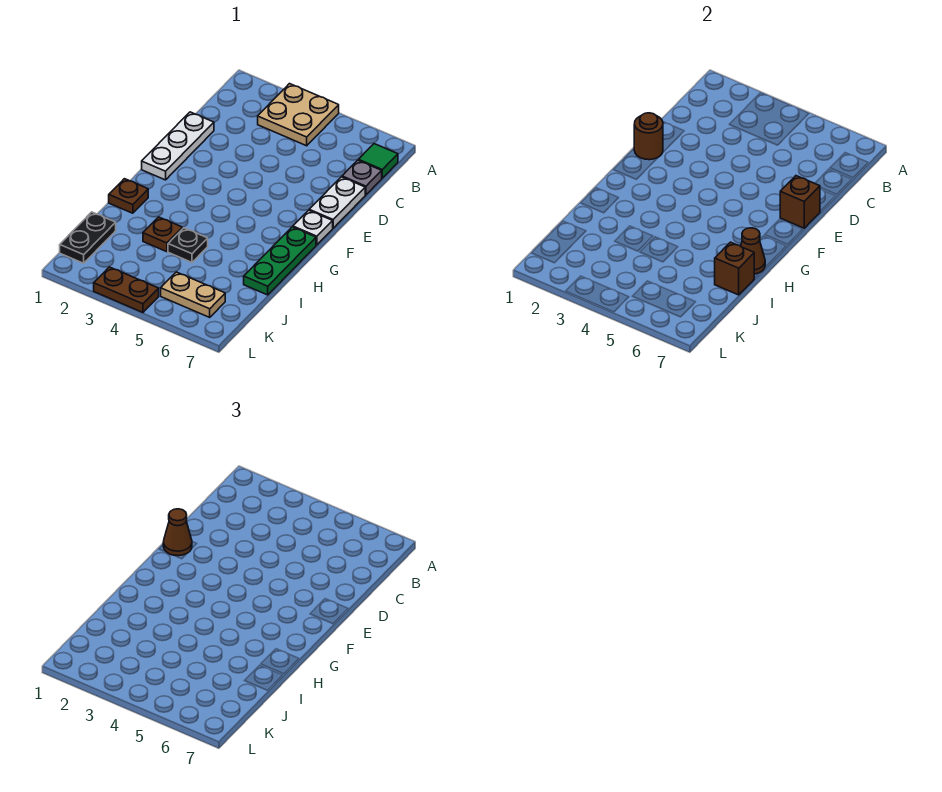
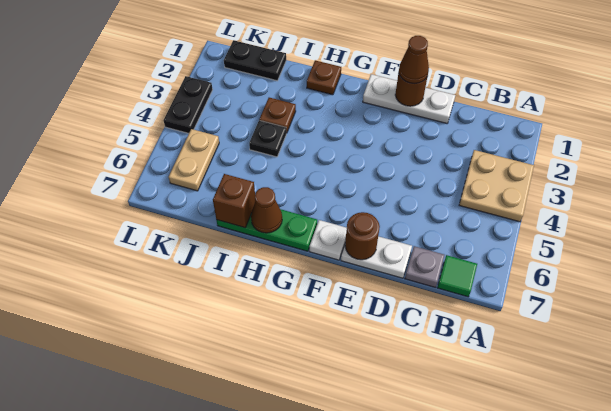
brown brick E7 level 2 -> brown round brick E7 level 2
brown plate L3:L4 level 1 -> black plate L3:L4 level 1

